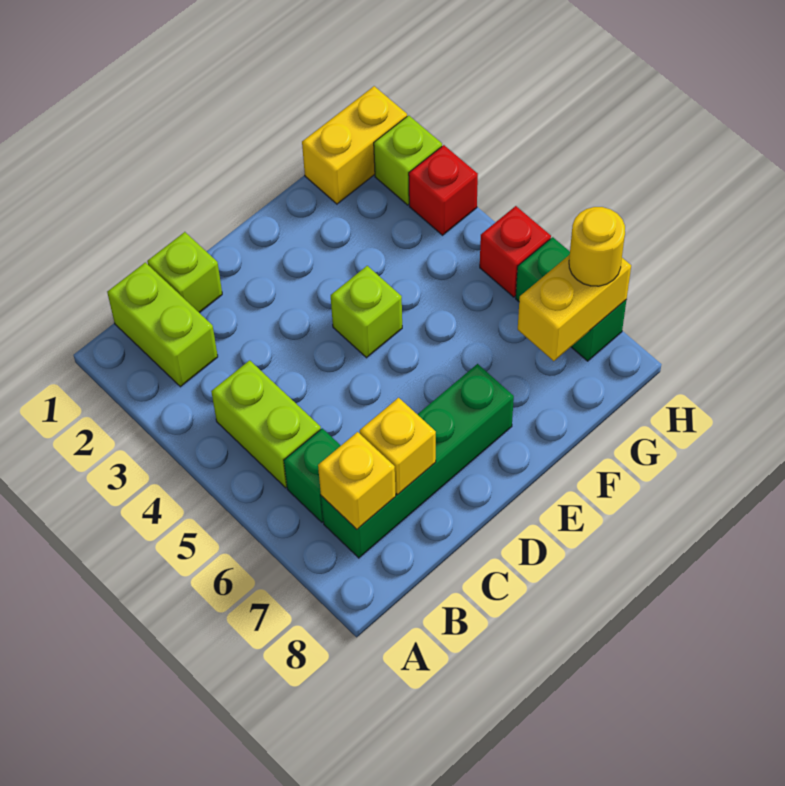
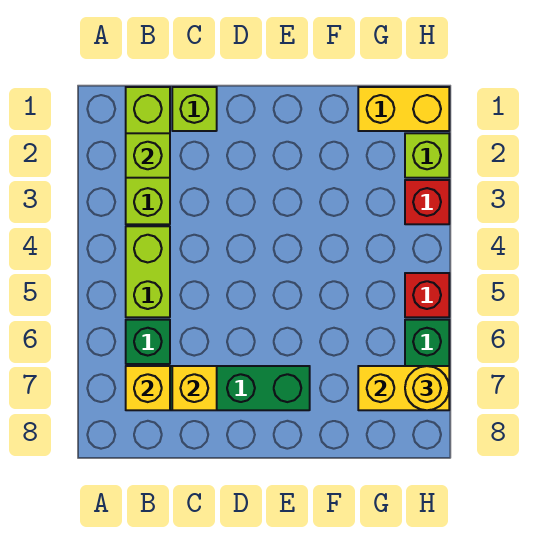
lime brick B1:B2 level 1 -> lime brick B1:B3 level 1
lime brick E4 level 1 -> lime brick B2 level 2

